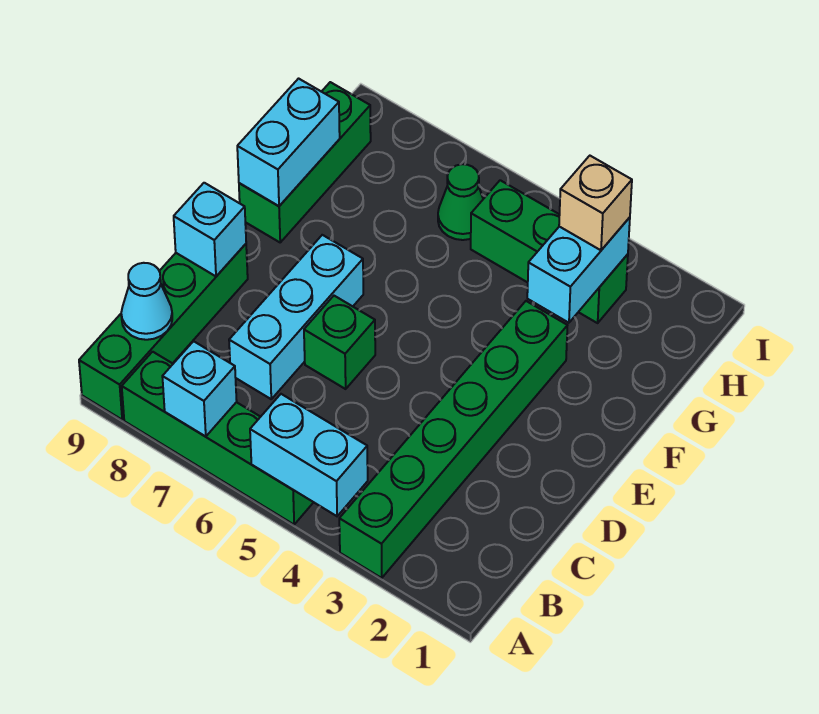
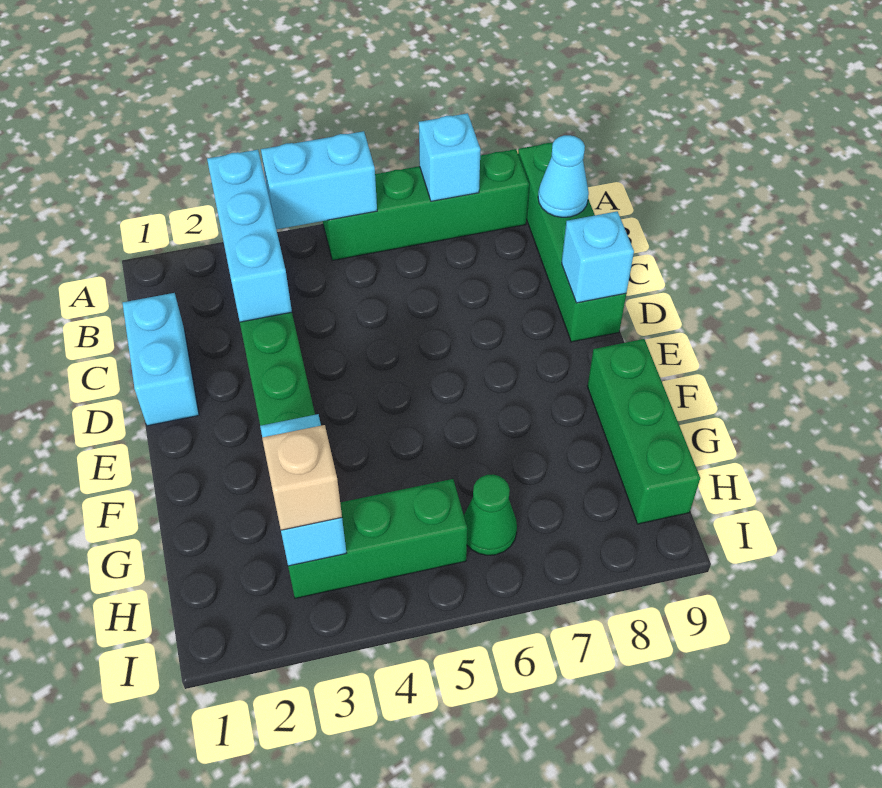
cyan brick C7:E7 level 1 -> cyan brick A3:C3 level 2
green brick D6 level 1 -> none
cyan brick F9:G9 level 2 -> cyan brick C1:D1 level 1

